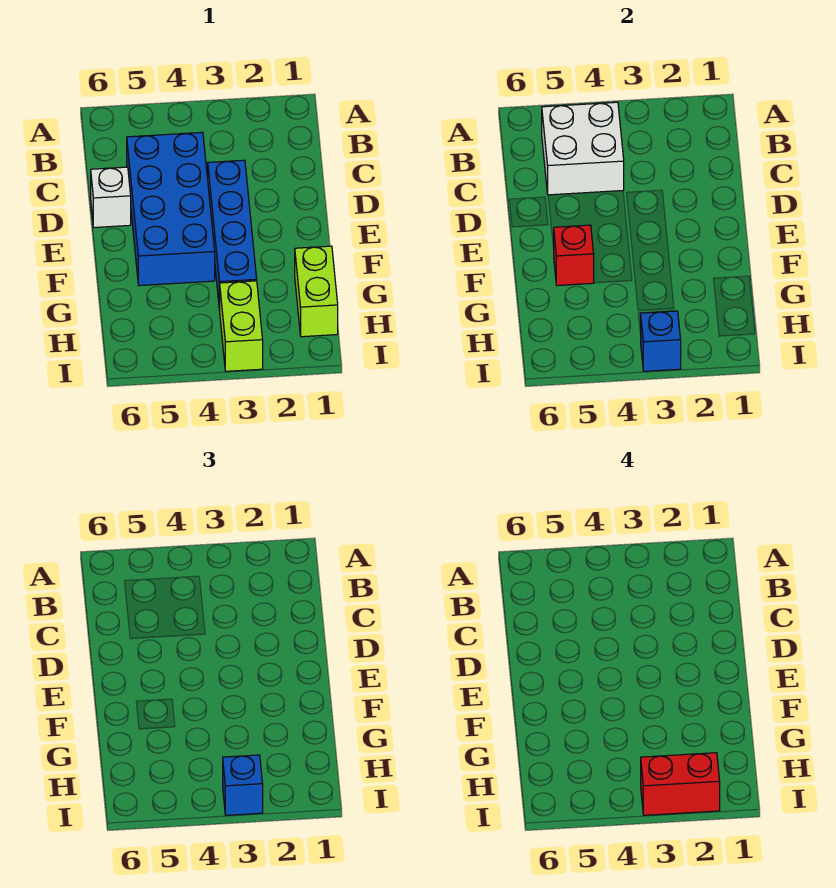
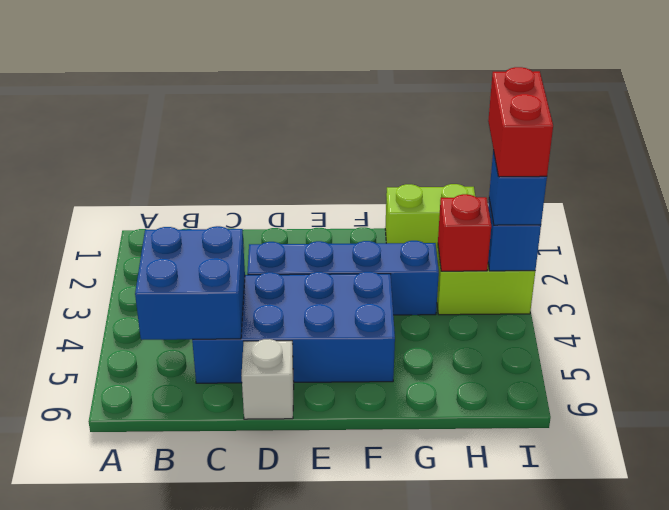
white brick B4:C5 level 2 -> blue brick B4:C5 level 2
red brick F5 level 2 -> red brick H3 level 2

